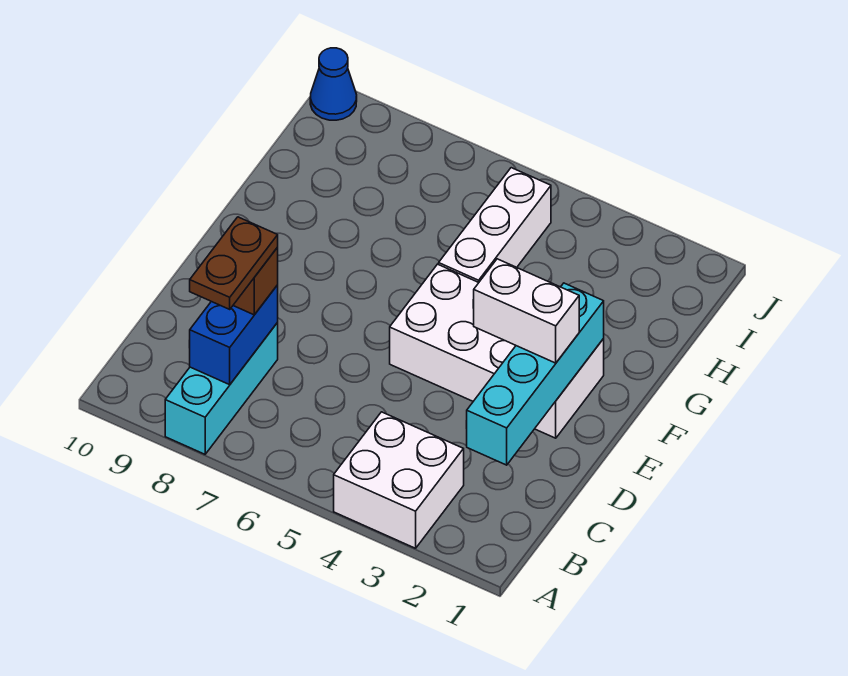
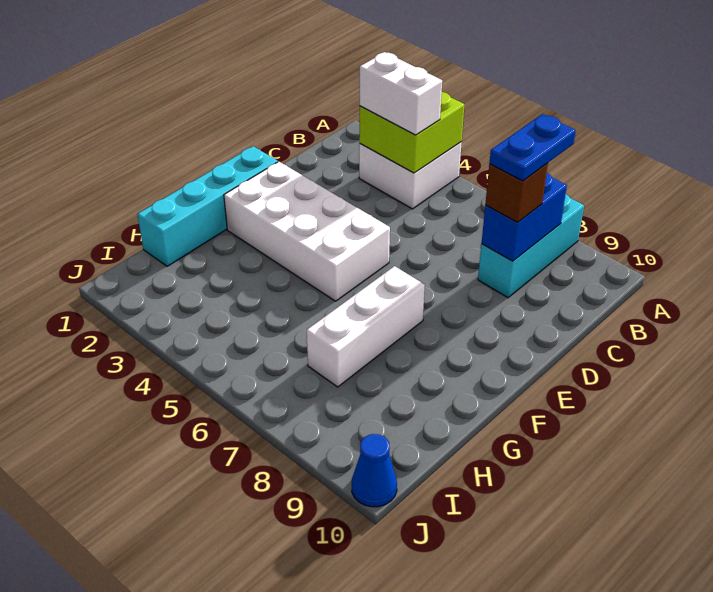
none -> lime brick A3:B4 level 2
brown plate B8:C8 level 4 -> blue plate B8:C8 level 4
cyan brick C2:F2 level 2 -> cyan brick E1:H1 level 1
white brick E2:E3 level 3 -> white brick B3:B4 level 3
white brick G5:I5 level 1 -> white brick F7:H7 level 1

